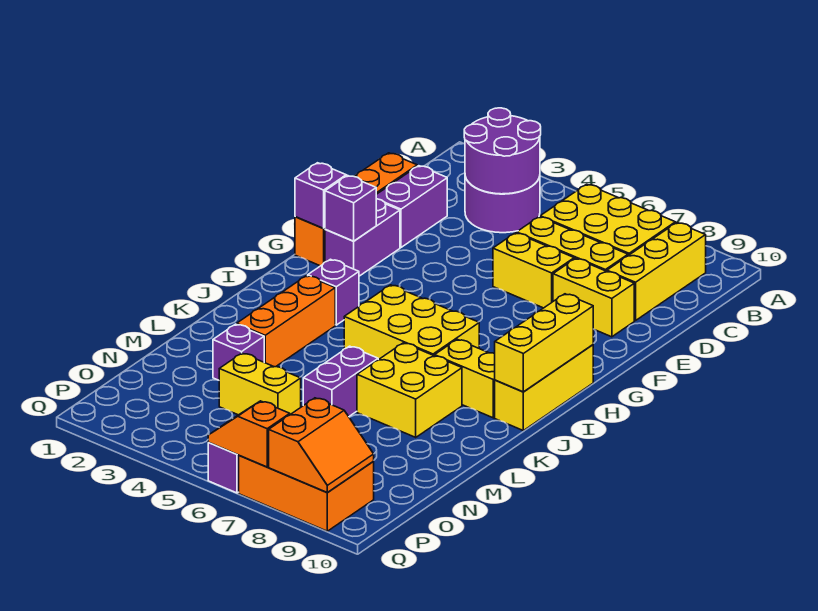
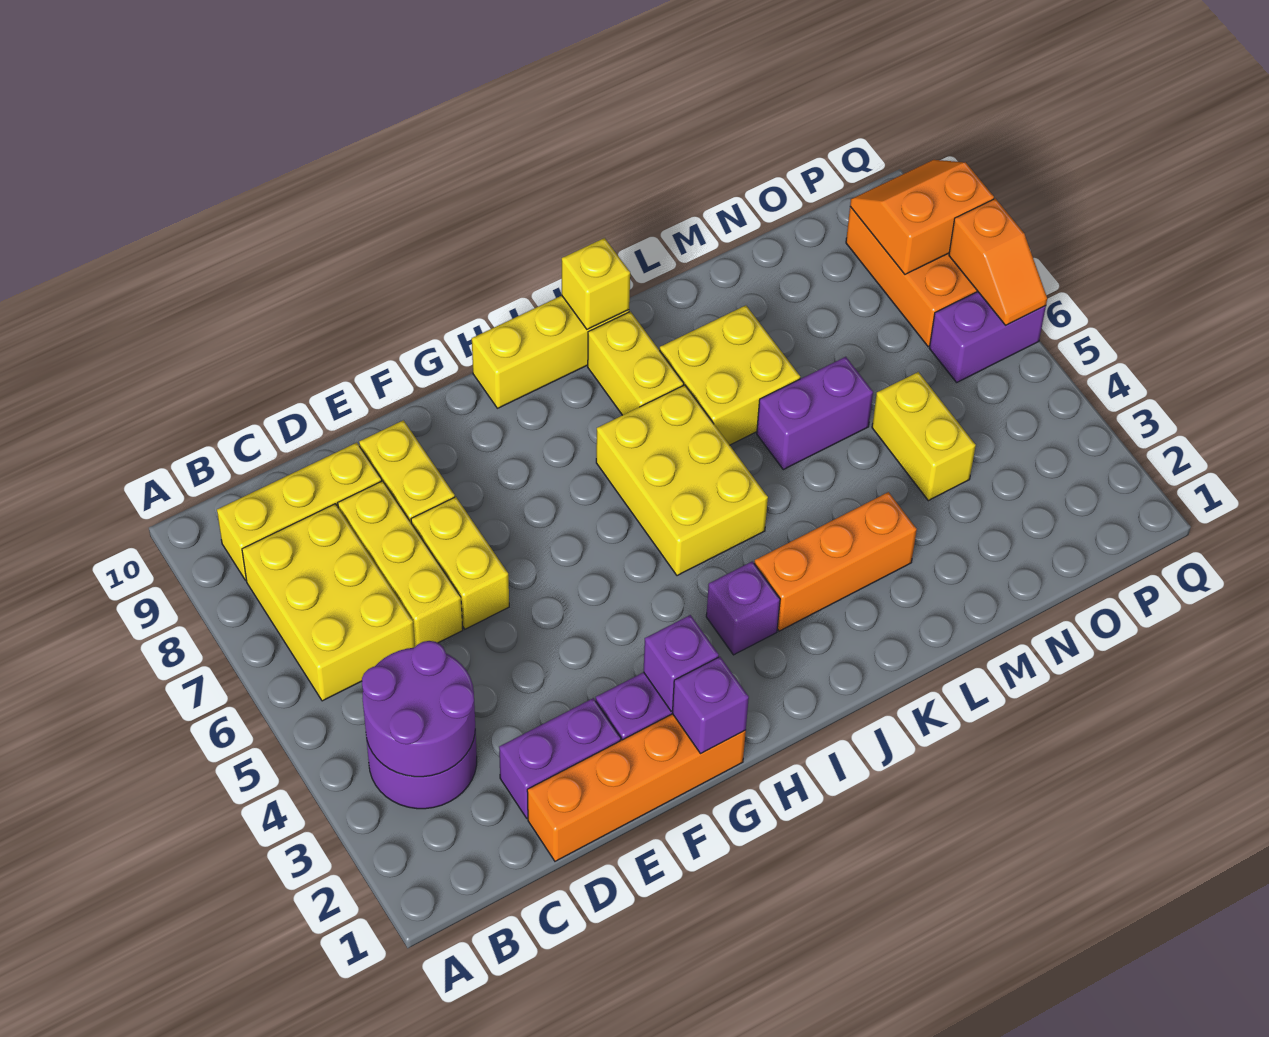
yellow brick H10:J10 level 2 -> yellow brick J10 level 2
purple brick M3 level 1 -> none

